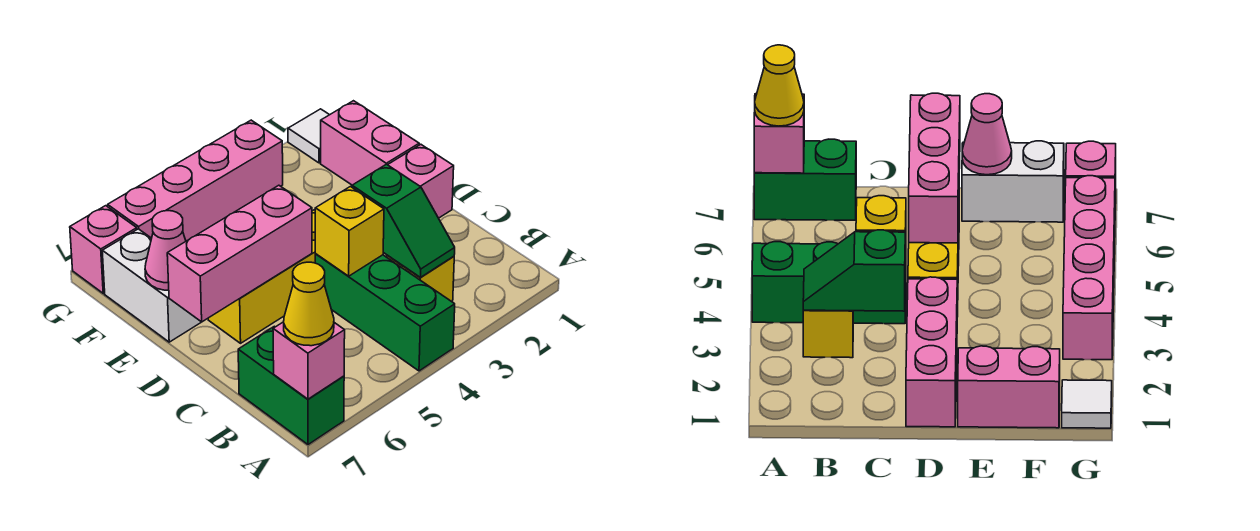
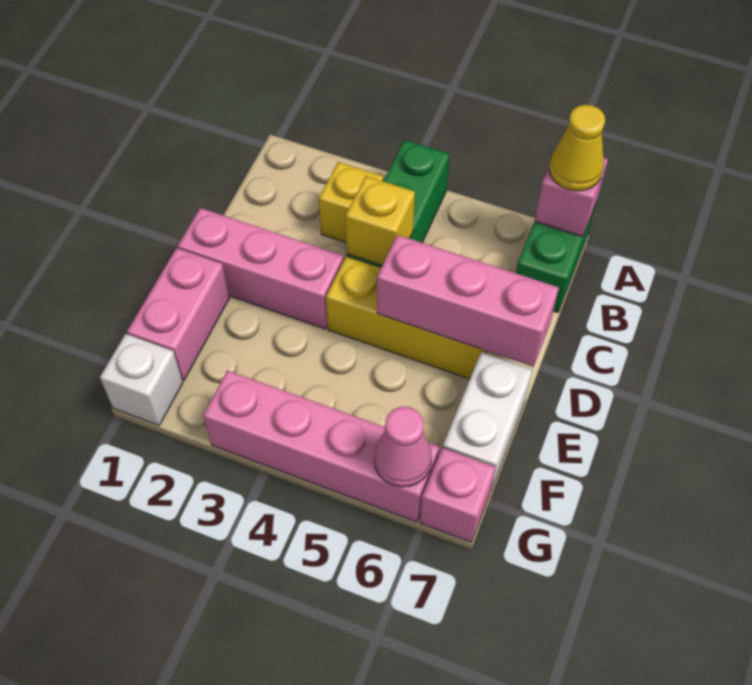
green slope B3:C3 level 2 top C -> none
pink cone E7 level 2 -> pink cone G6 level 2
white tile G1 level 1 -> white brick G1 level 1

